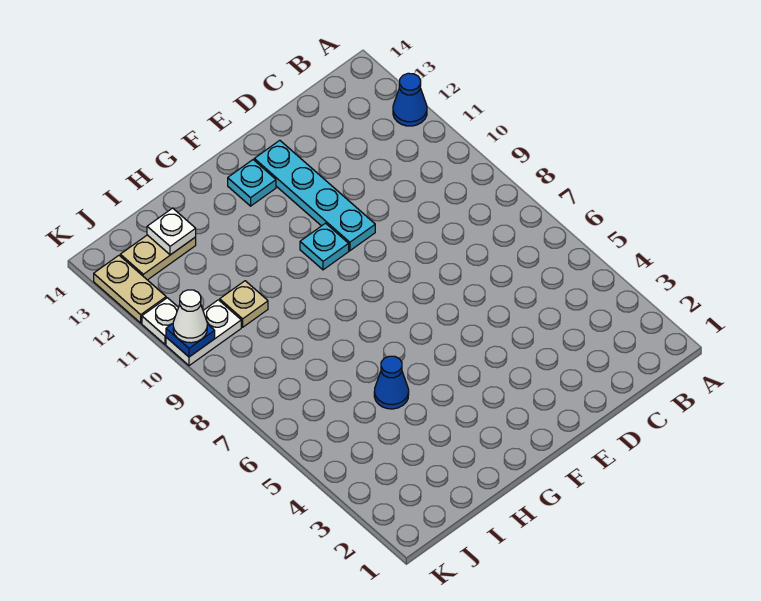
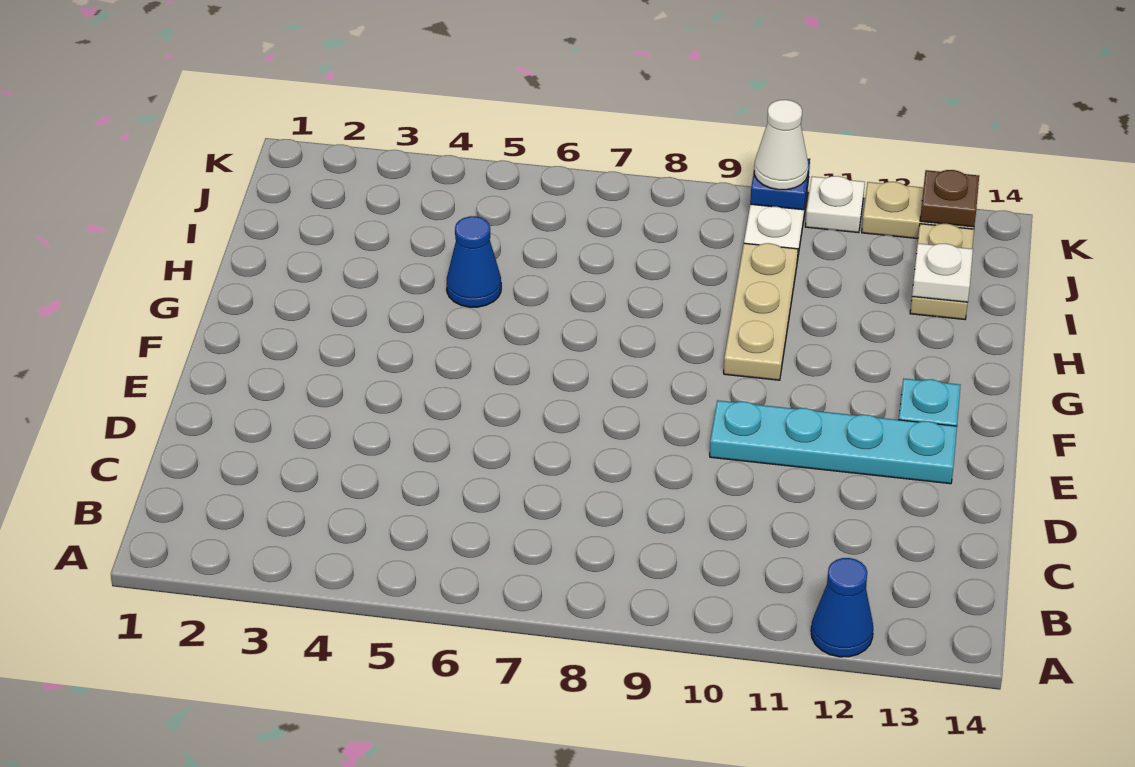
cyan plate F10 level 1 -> none
tan plate I10 level 1 -> tan plate G10:I10 level 1
none -> brown plate K13 level 2

